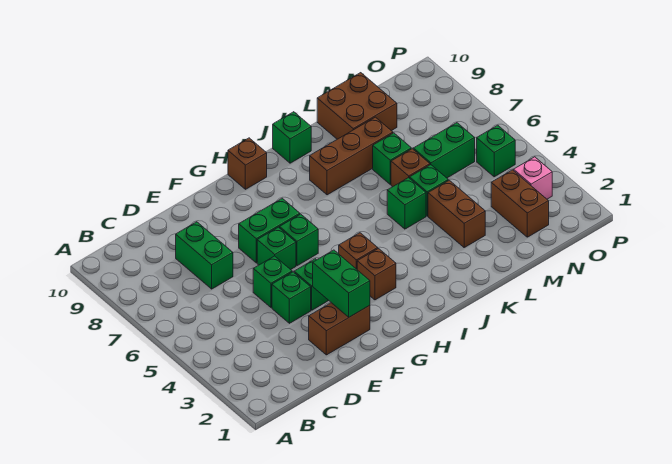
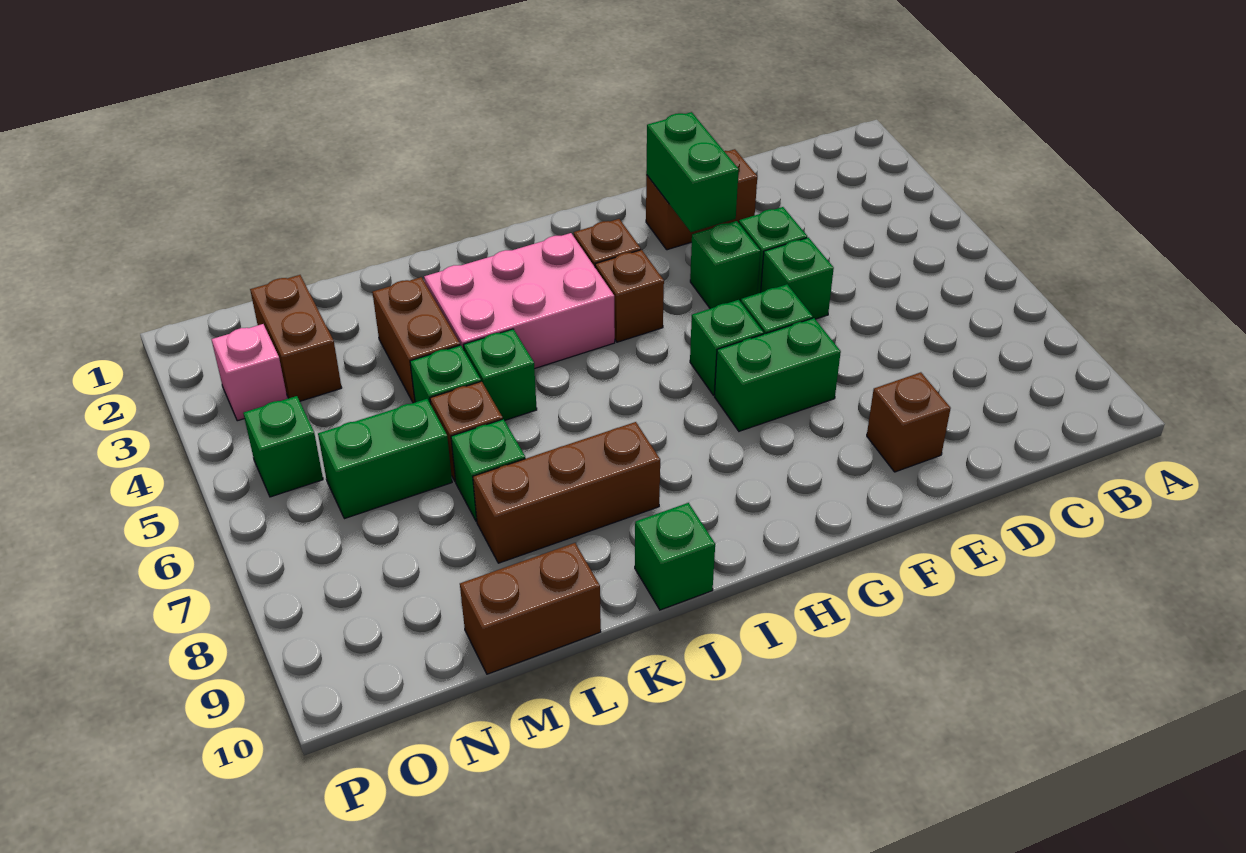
green brick D7:D8 level 1 -> none
brown brick H10 level 1 -> brown brick E9 level 1
none -> pink brick I3:K4 level 1
brown brick L9:M10 level 1 -> brown brick L10:M10 level 1

